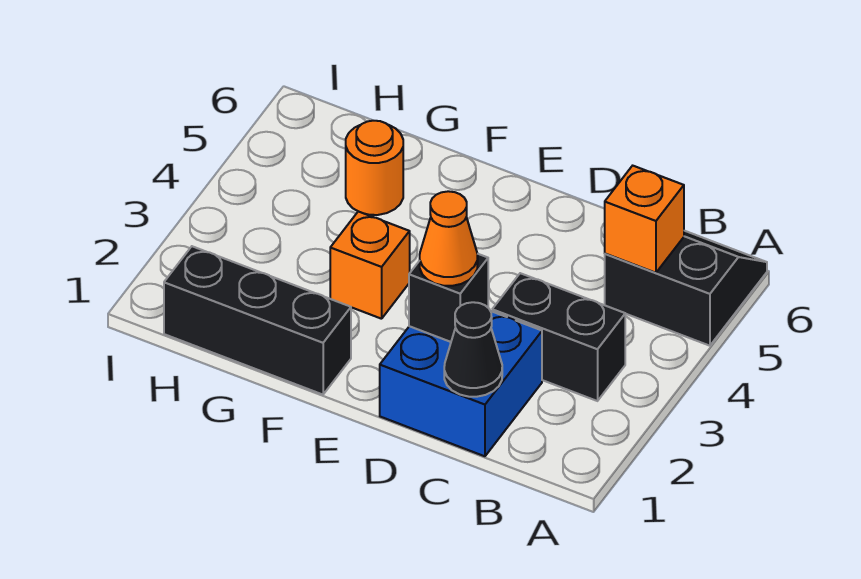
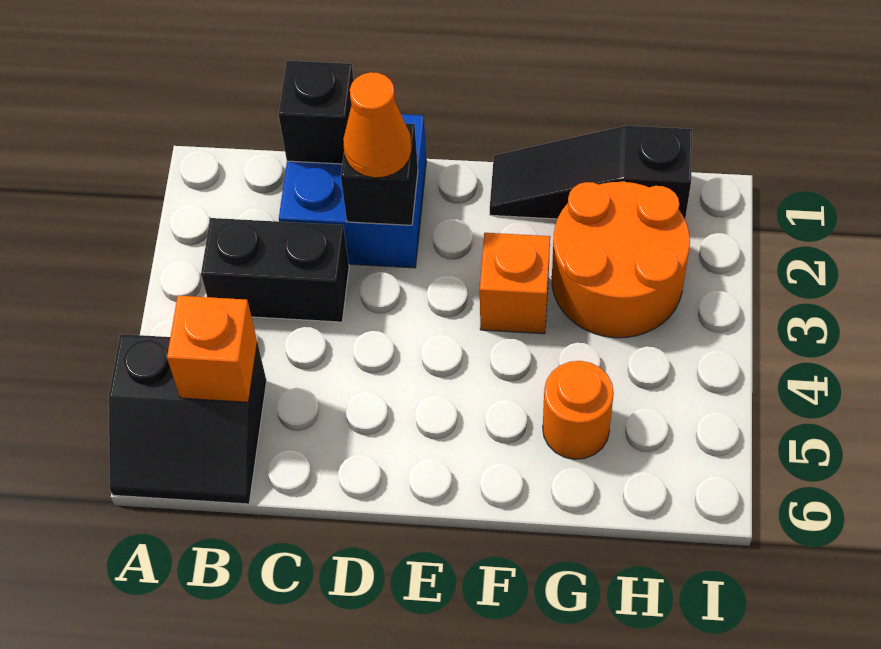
black cone C1 level 2 -> black brick C1 level 2
black brick F1:H1 level 1 -> black slope F1:H1 level 1 top H
none -> orange round brick G2:H3 level 1

